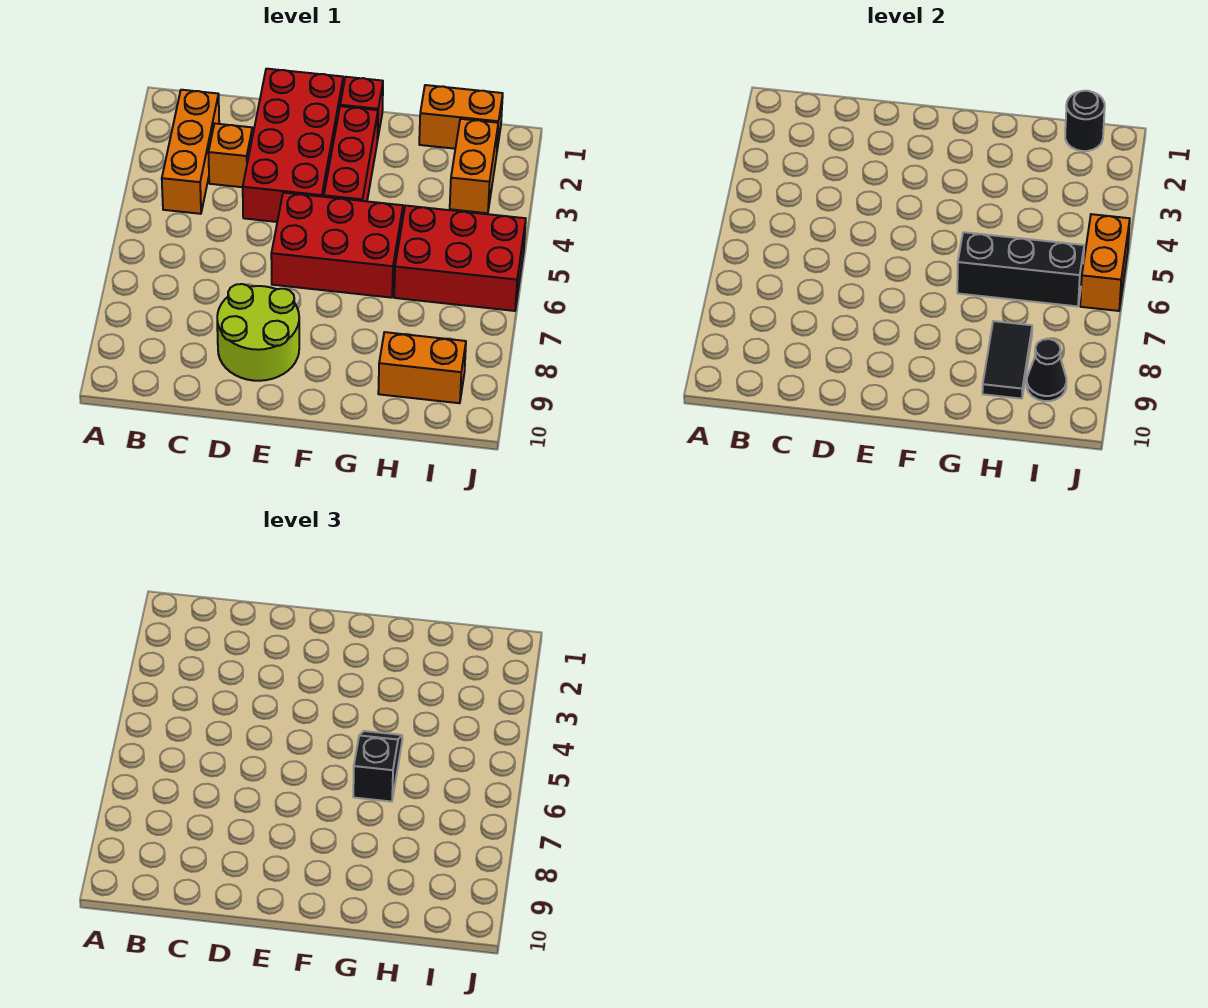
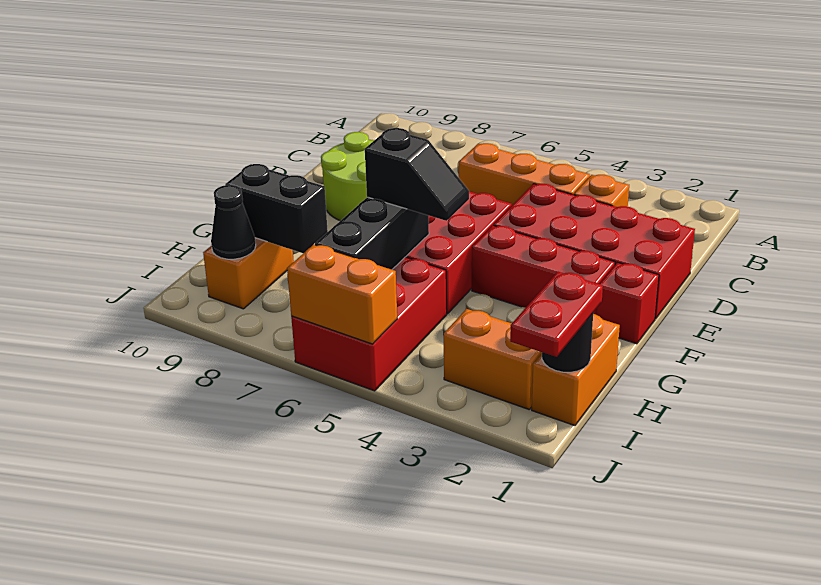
orange brick B2:B4 level 1 -> orange brick C4:C6 level 1
black tile H8:H9 level 2 -> black brick H8:H9 level 2
none -> red plate I1:J1 level 3

